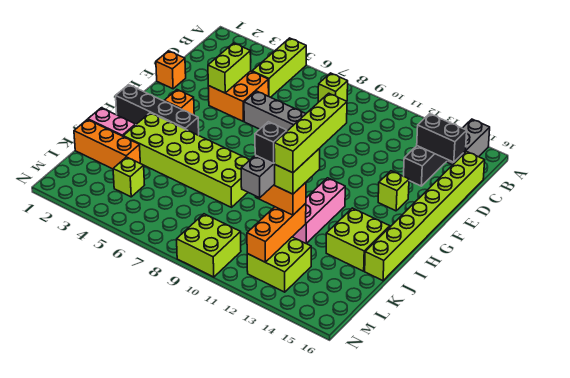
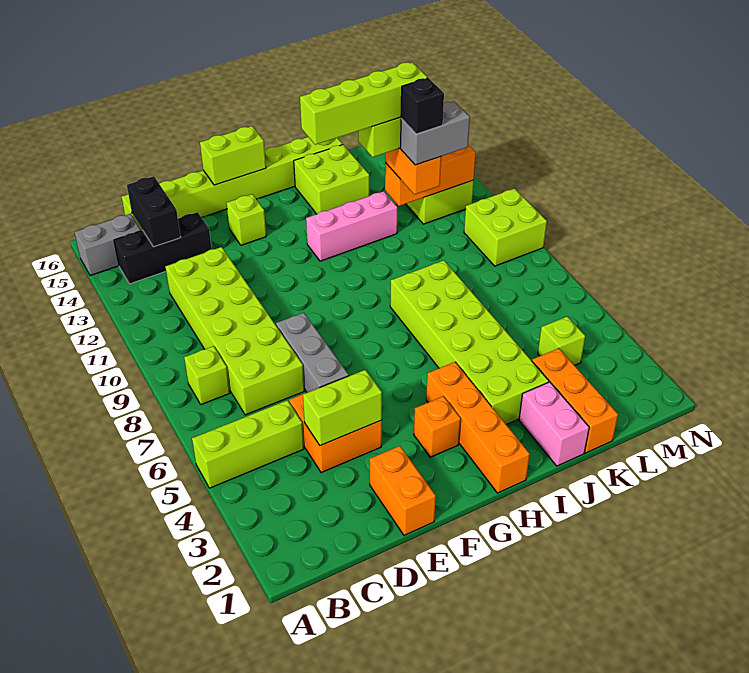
none -> lime brick C7:D12 level 1
orange brick E1 level 1 -> orange brick E1:E2 level 1
none -> lime brick F16:G16 level 2
black brick H1:H4 level 1 -> orange brick H1:H4 level 1

